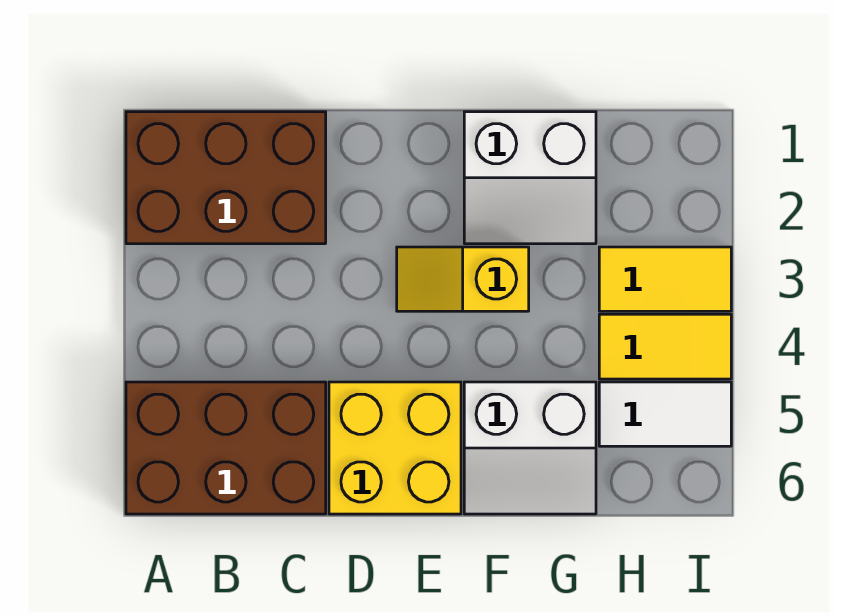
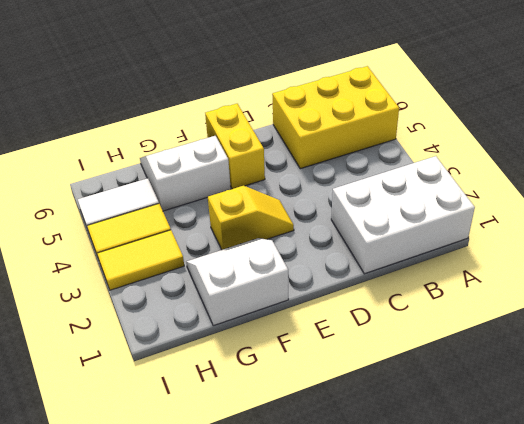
brown brick A1:C2 level 1 -> white brick A1:C2 level 1
brown brick A5:C6 level 1 -> yellow brick A5:C6 level 1
yellow brick D5:E6 level 1 -> yellow brick E5:E6 level 1

